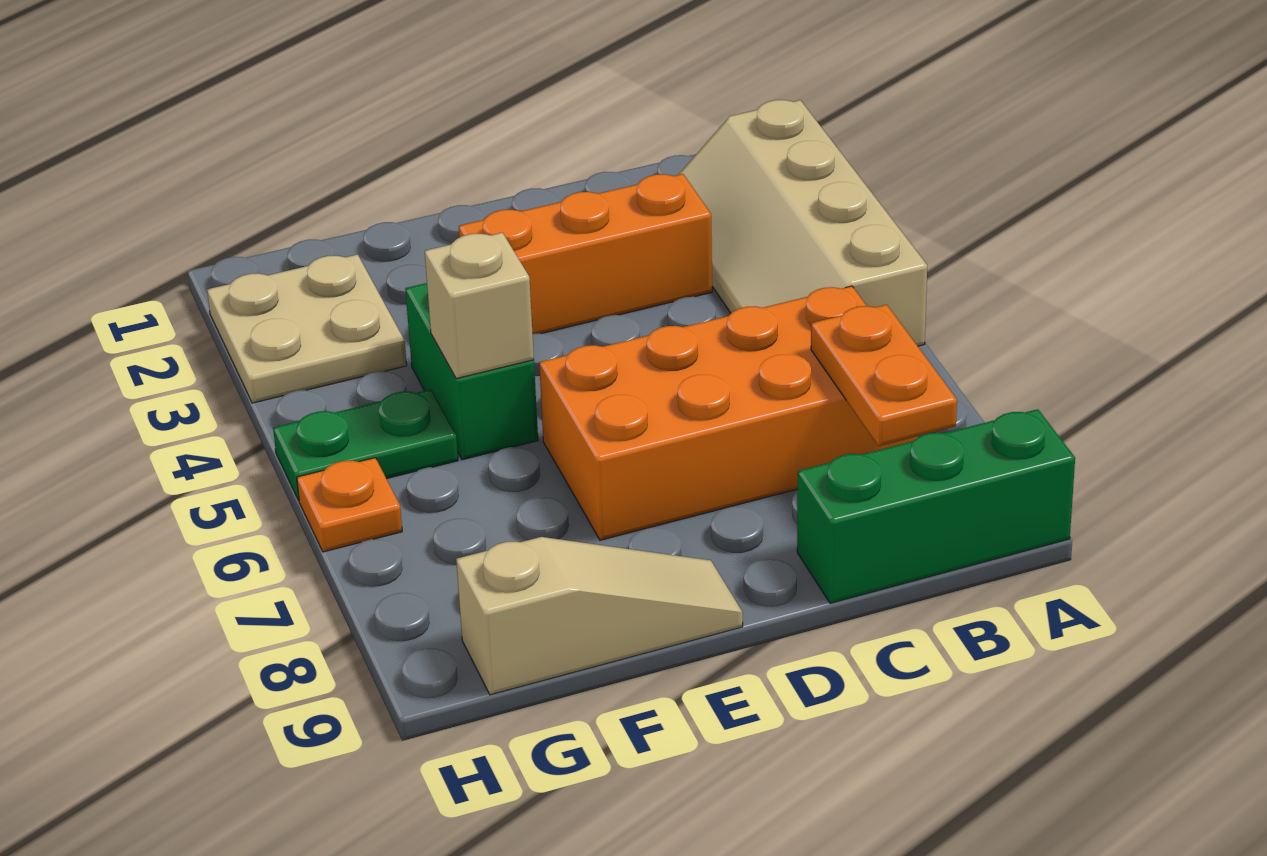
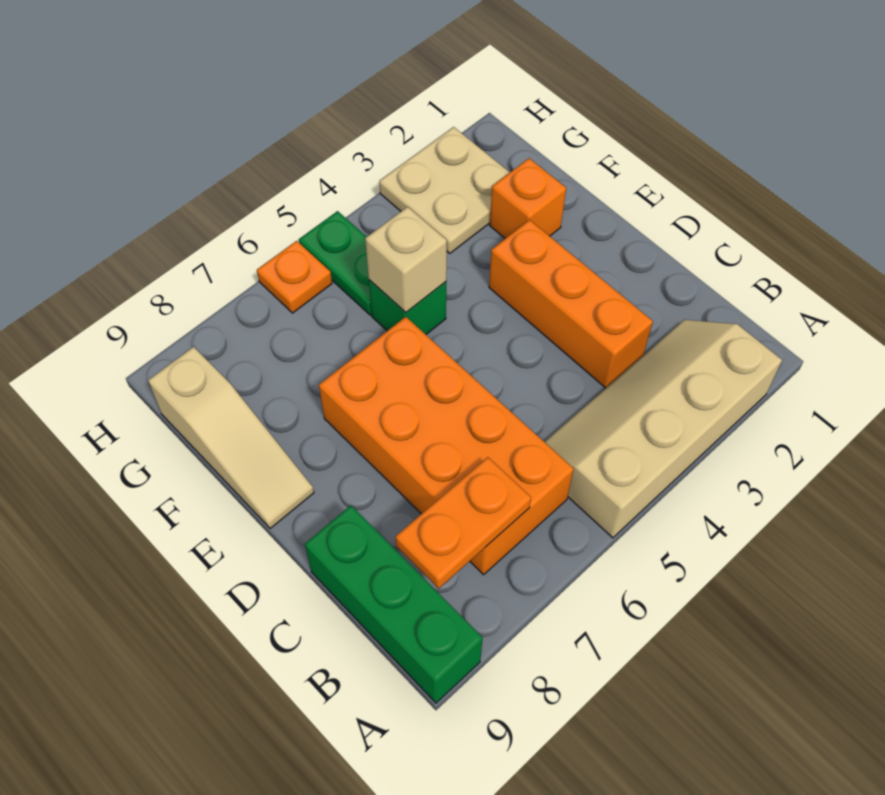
none -> orange brick F2 level 1
green brick F4:F5 level 1 -> green brick F5 level 1

